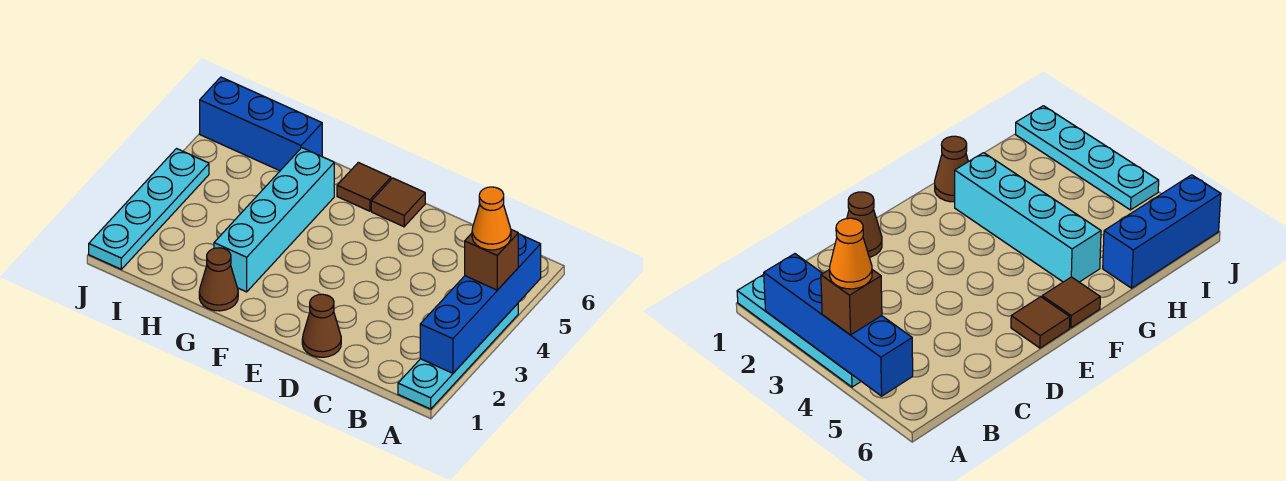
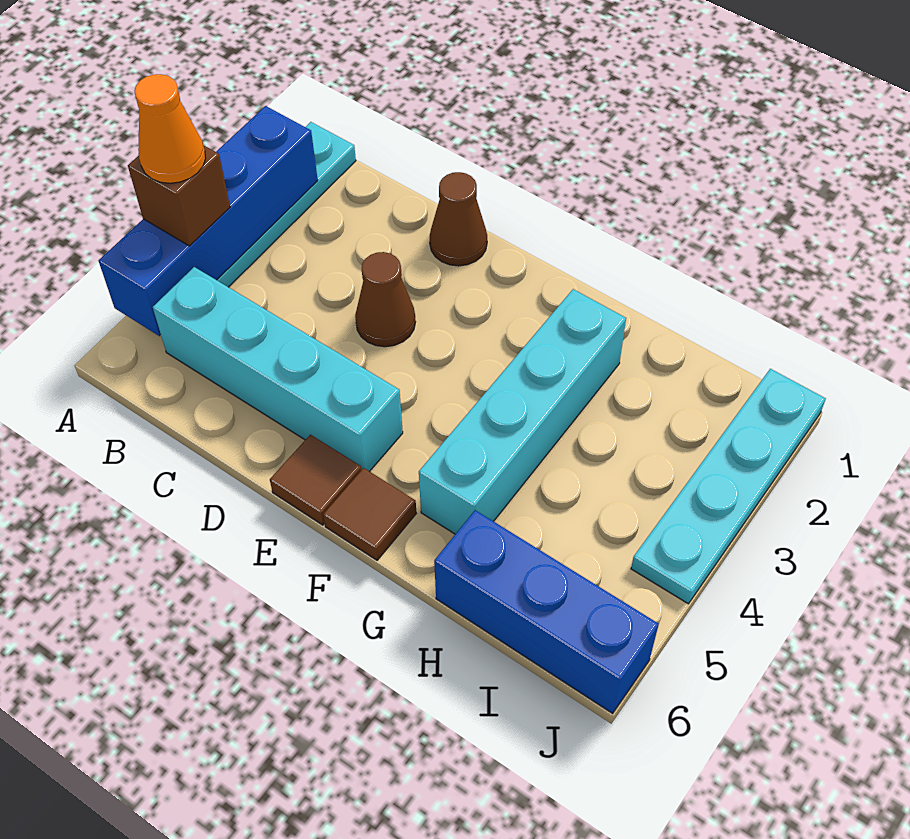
none -> cyan brick B5:E5 level 1
brown cone G1 level 1 -> brown cone D3 level 1

